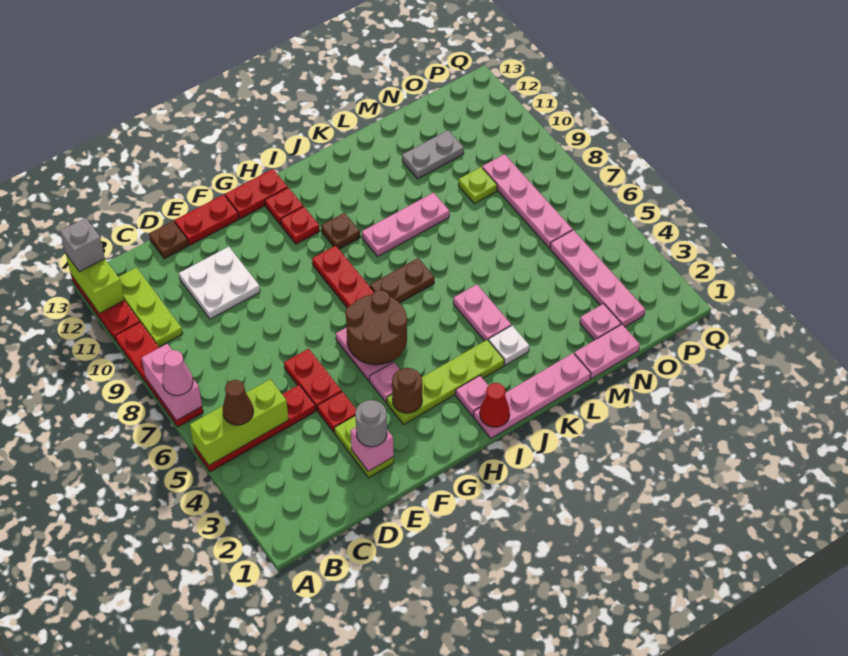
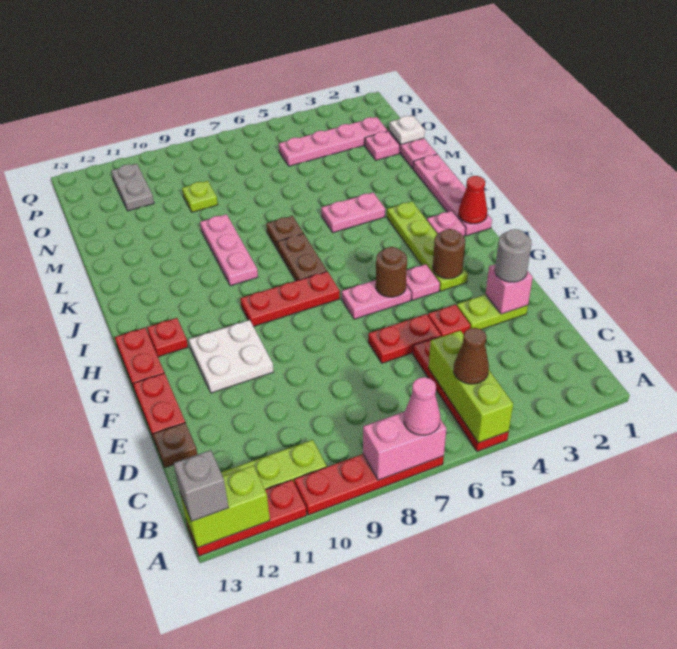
white plate D10:E11 level 1 -> white plate F10:G11 level 1
brown round brick G5:H6 level 2 -> brown round brick G5 level 2
red plate H11 level 1 -> none
brown plate I10 level 1 -> brown plate K7 level 1
white plate K3 level 1 -> white plate N1 level 2
grey plate M11:N11 level 1 -> grey plate O11:P11 level 1
pink plate O6:O9 level 1 -> none

